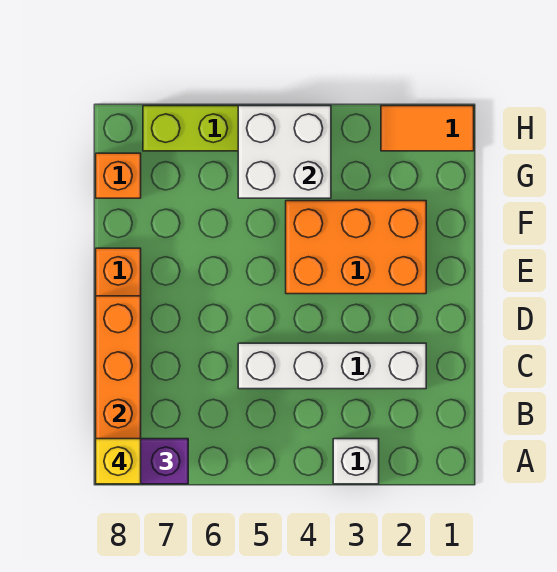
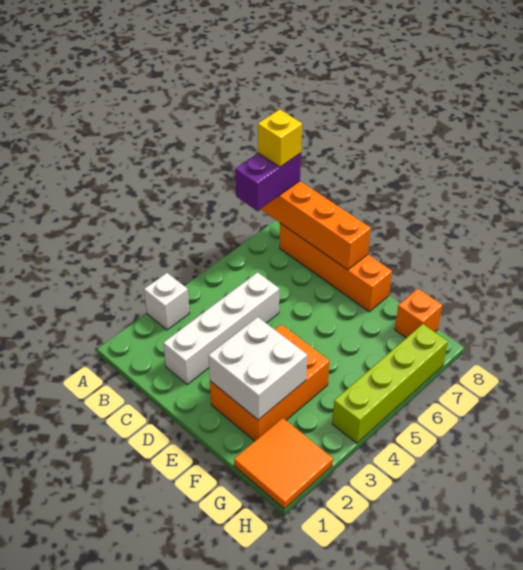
white brick G4:H5 level 2 -> white brick E2:F3 level 2
orange tile H1:H2 level 1 -> orange tile G1:H2 level 1

